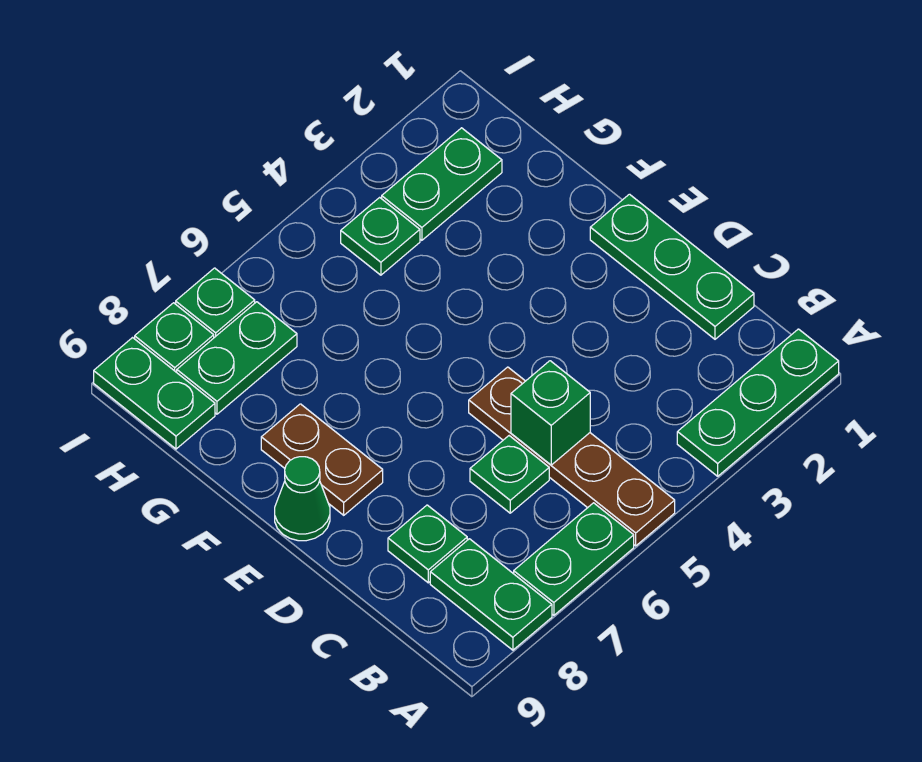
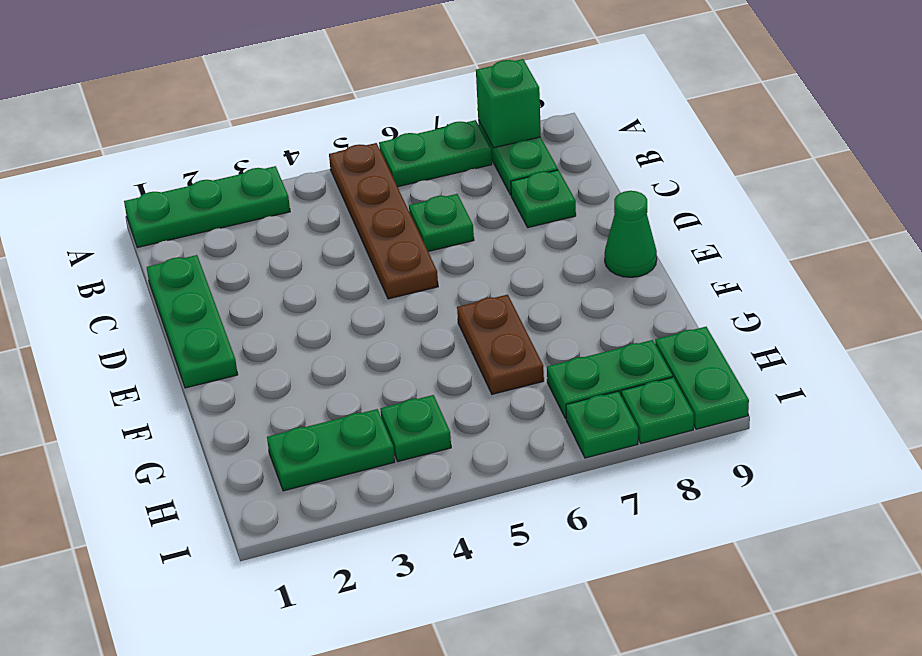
green brick C5 level 2 -> green brick A8 level 2
brown plate E8:F8 level 1 -> brown plate F6:G6 level 1

